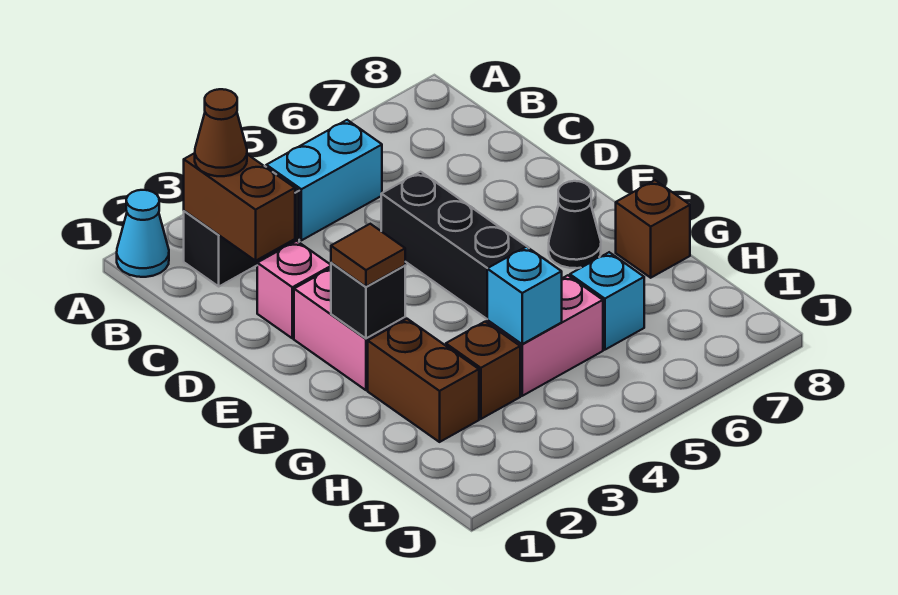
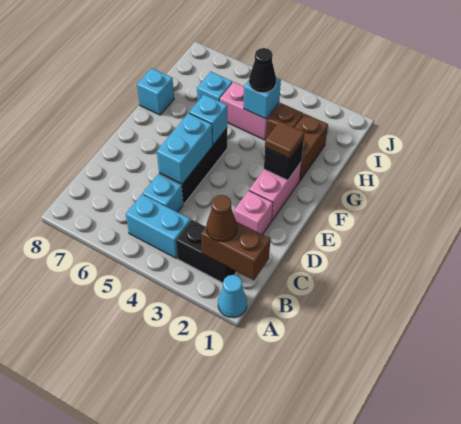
brown brick B2:C2 level 2 -> brown brick B1:B2 level 2
none -> cyan brick C5 level 1
none -> cyan brick D5:E5 level 2
none -> cyan brick F5 level 2
black cone F7 level 1 -> black cone H4 level 3
brown brick G8 level 1 -> cyan brick G8 level 1

